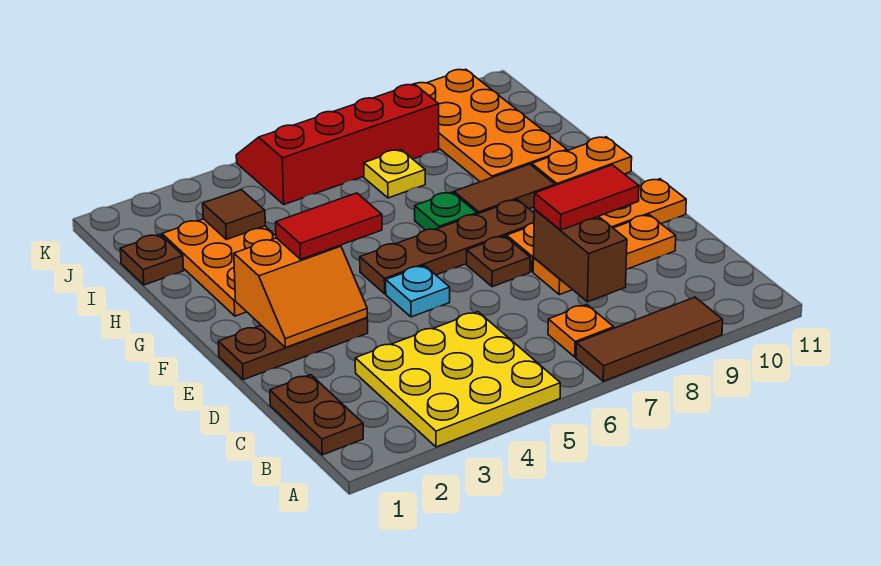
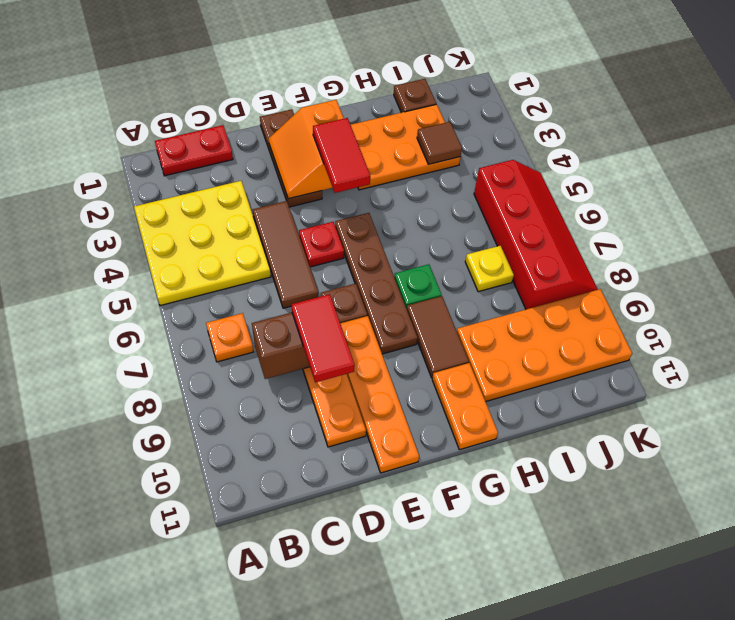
brown tile A7:A9 level 1 -> brown tile D4:D6 level 1
brown plate B1:C1 level 1 -> red plate B1:C1 level 1
cyan plate E5 level 1 -> red plate E5 level 1

